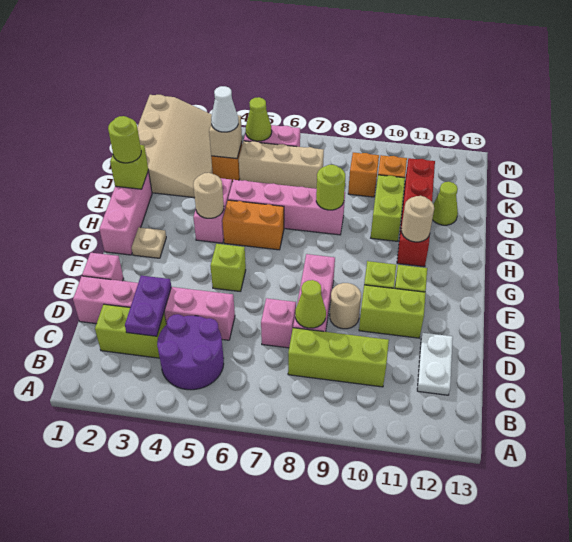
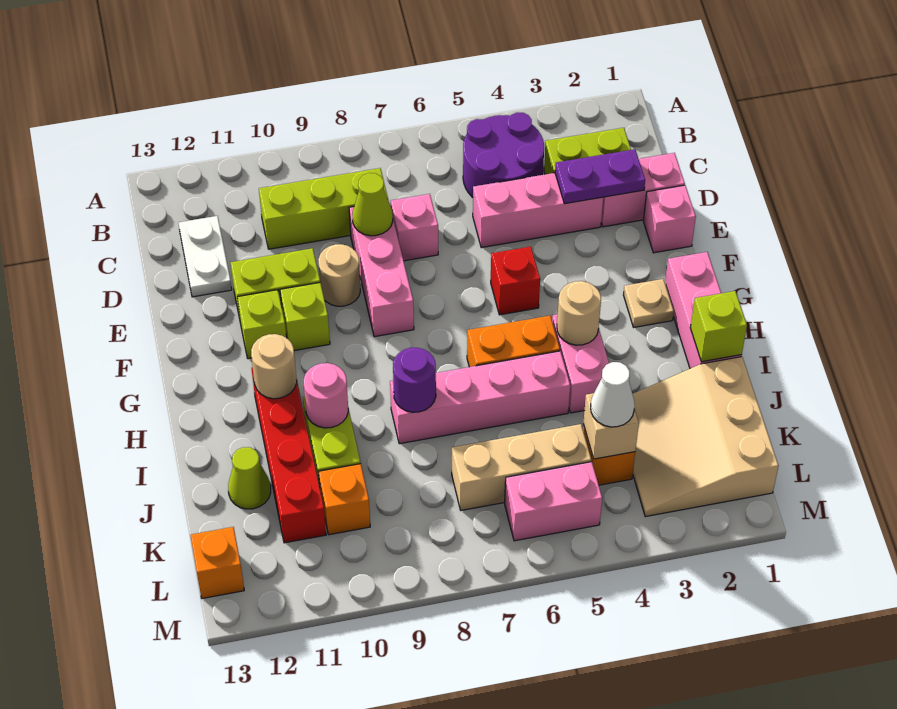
purple plate C3:D3 level 2 -> purple plate D2:D3 level 2
lime brick F5 level 1 -> red brick F5 level 1
lime round brick I1 level 3 -> none
lime round brick I8 level 2 -> purple round brick I8 level 2
none -> pink round brick I10 level 2
tan slope J1:M3 level 1 top 1 -> tan slope J1:L3 level 1 top 1
orange brick K9 level 1 -> orange brick L13 level 1
lime cone L5 level 2 -> none

